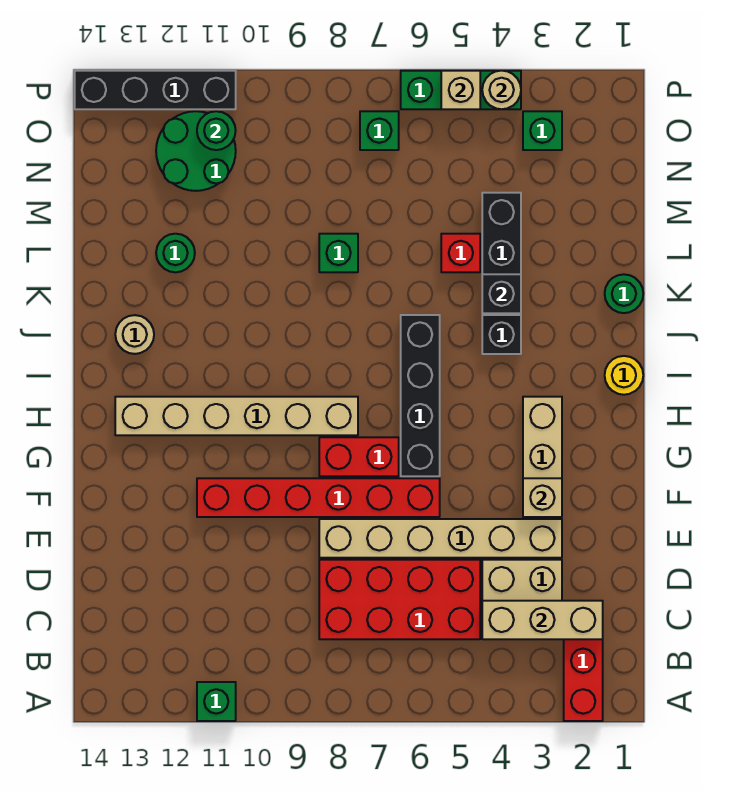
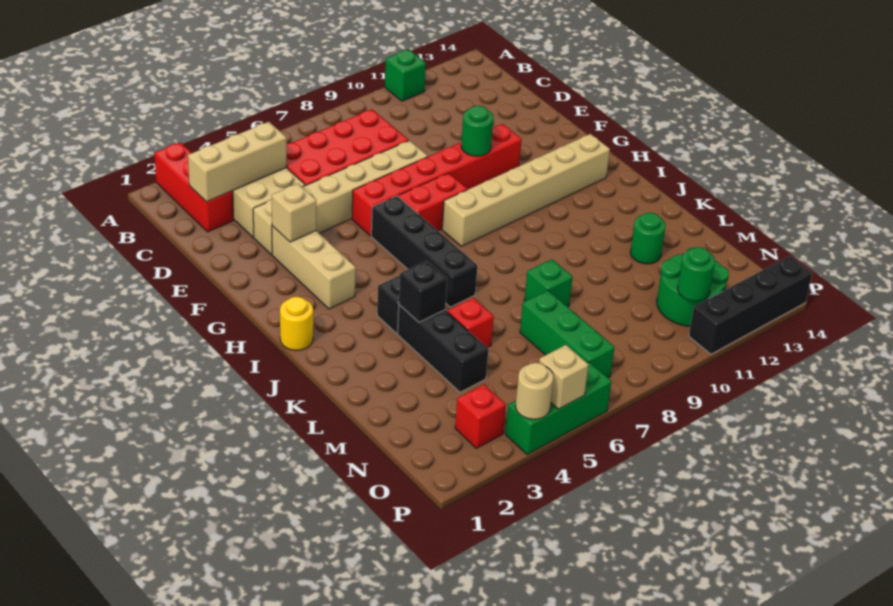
tan round brick J13 level 1 -> none
green round brick K1 level 1 -> green round brick F10 level 2
green brick O3 level 1 -> red brick O3 level 1
green brick O7 level 1 -> green brick M7:O7 level 1

